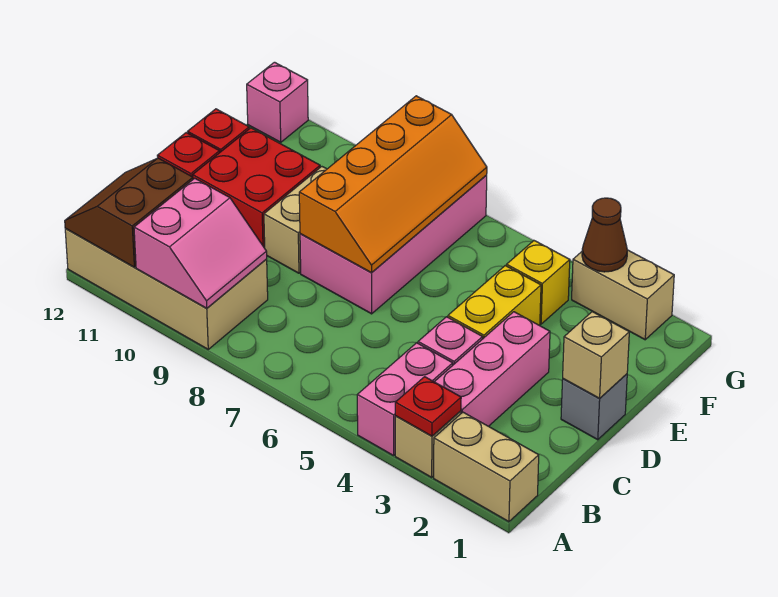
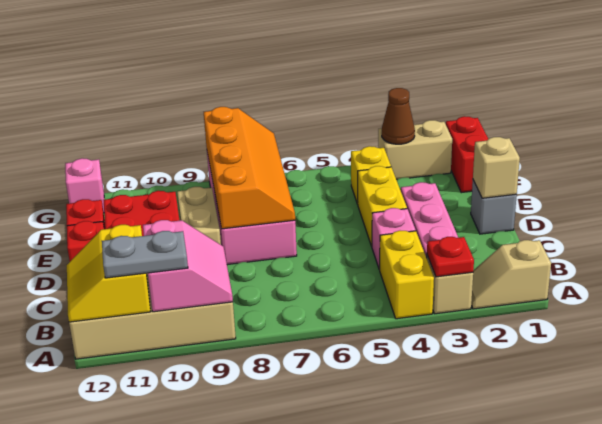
tan brick A1:A2 level 1 -> tan slope A1:A2 level 1 top 1
pink brick A4:B4 level 1 -> yellow brick A4:B4 level 1
none -> grey plate A10:A11 level 3
brown slope A11:B12 level 2 top 11 -> yellow slope A11:B12 level 2 top 11
none -> red brick F1:G1 level 1

